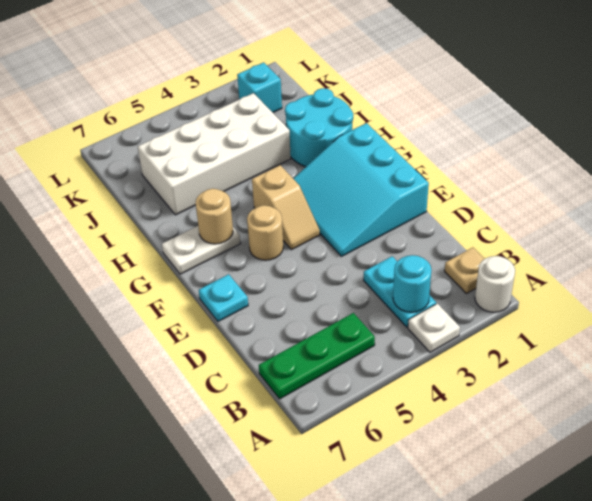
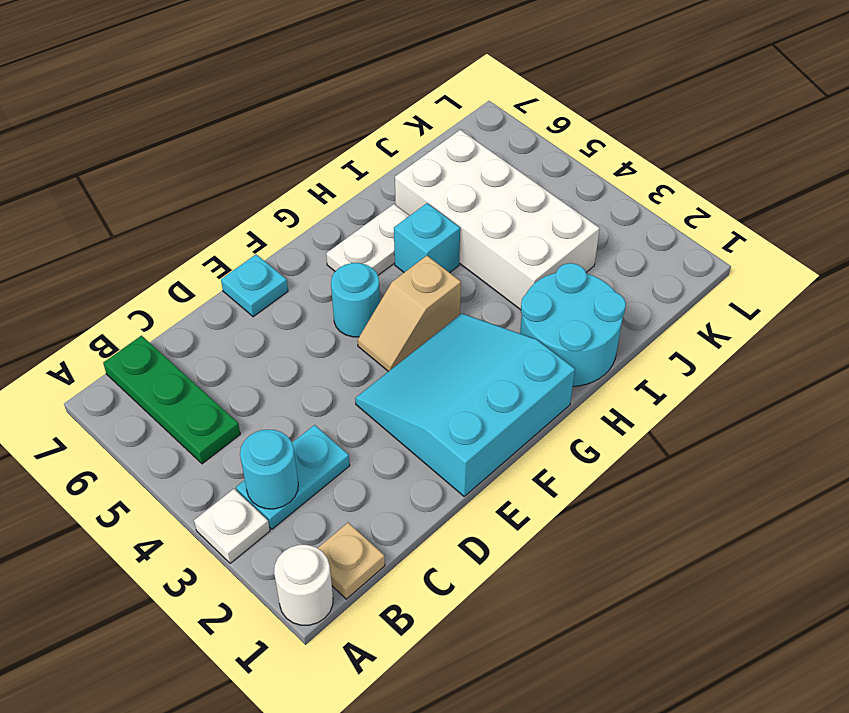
tan round brick F5 level 1 -> cyan round brick F5 level 1
white plate G6:G7 level 1 -> white plate G6:H6 level 1
tan round brick G6 level 2 -> none
cyan brick K2 level 1 -> cyan brick H5 level 1

